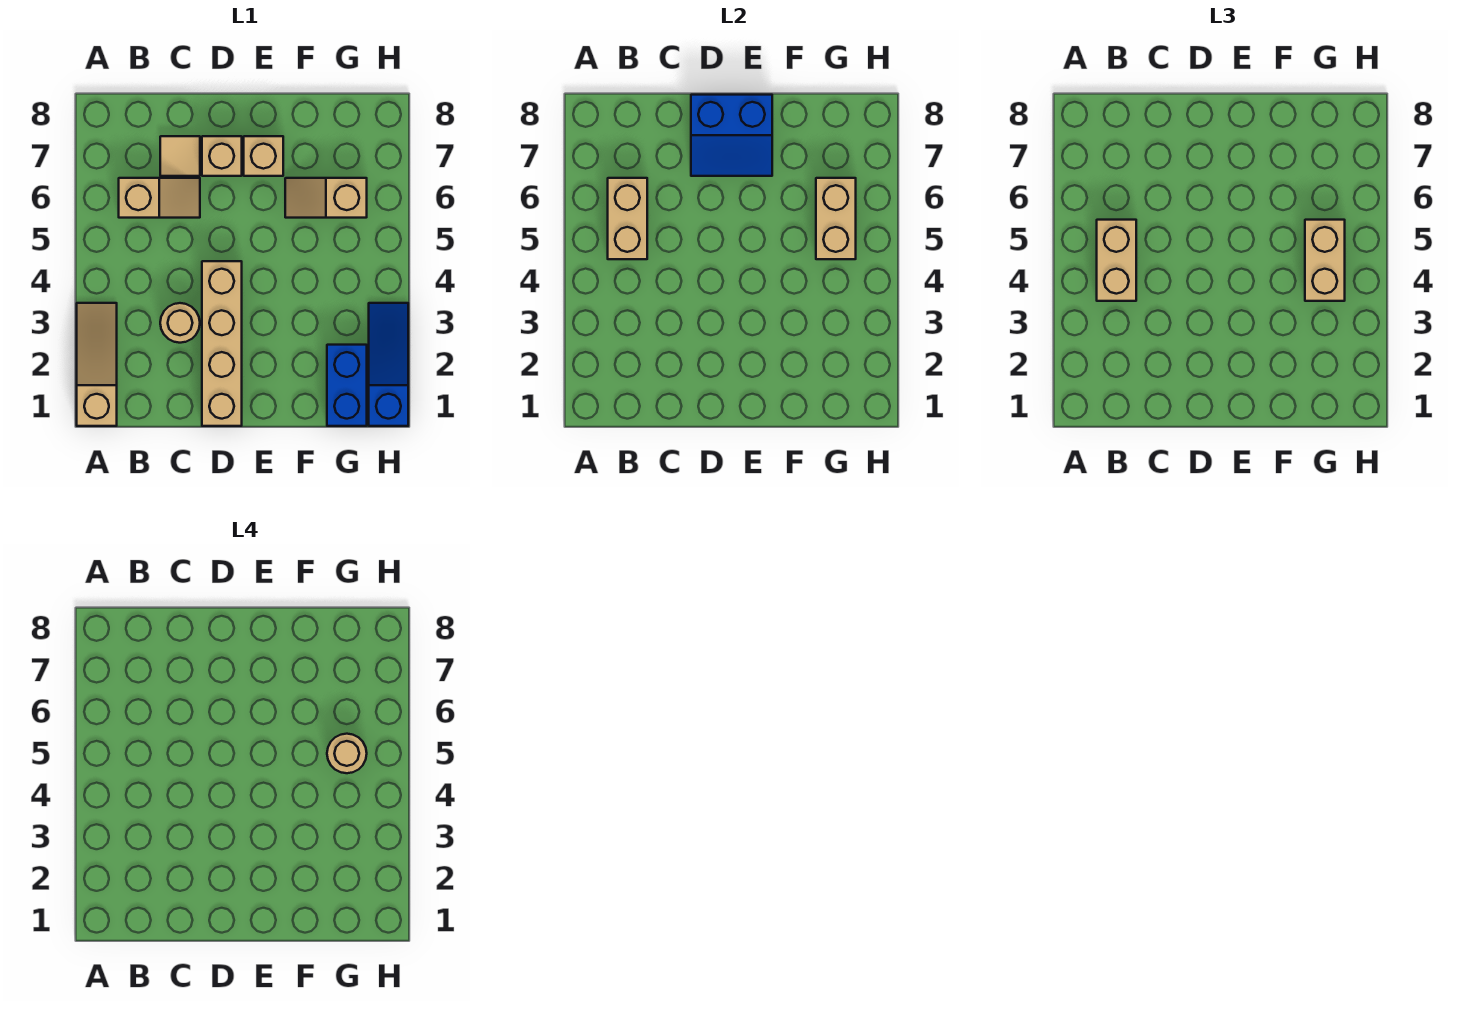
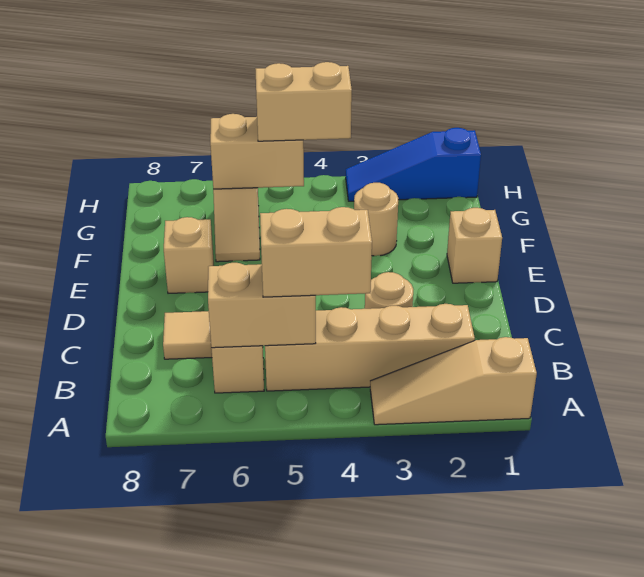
tan brick D1:D4 level 1 -> tan brick B2:B5 level 1
tan brick D7 level 1 -> tan brick E1 level 1
blue slope D7:E8 level 2 top 8 -> none
blue brick G1:G2 level 1 -> none
tan round brick G5 level 4 -> tan round brick F3 level 1

